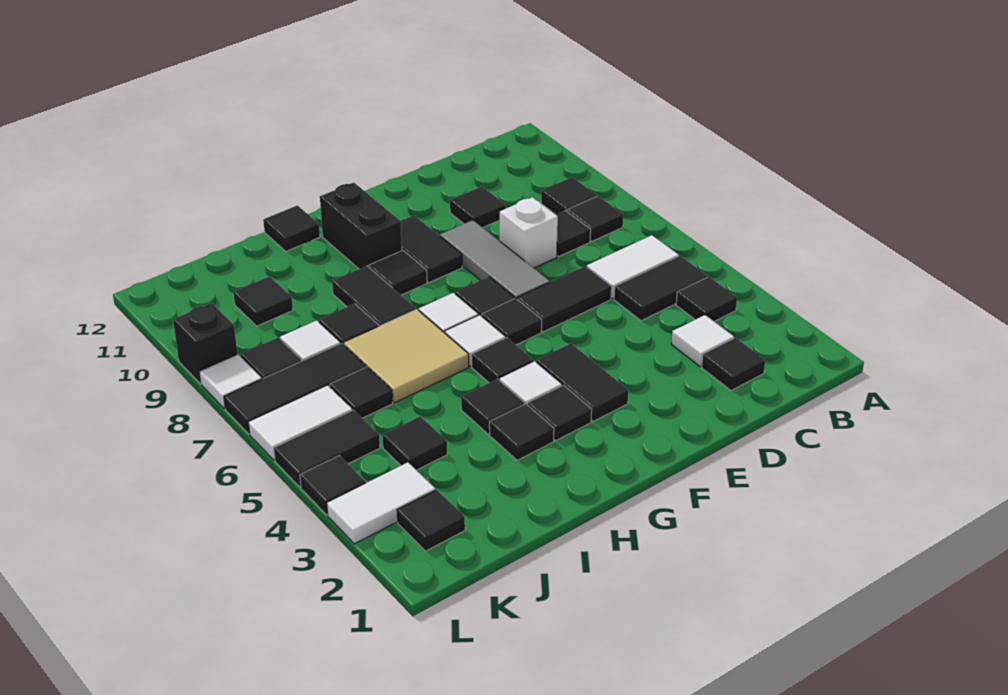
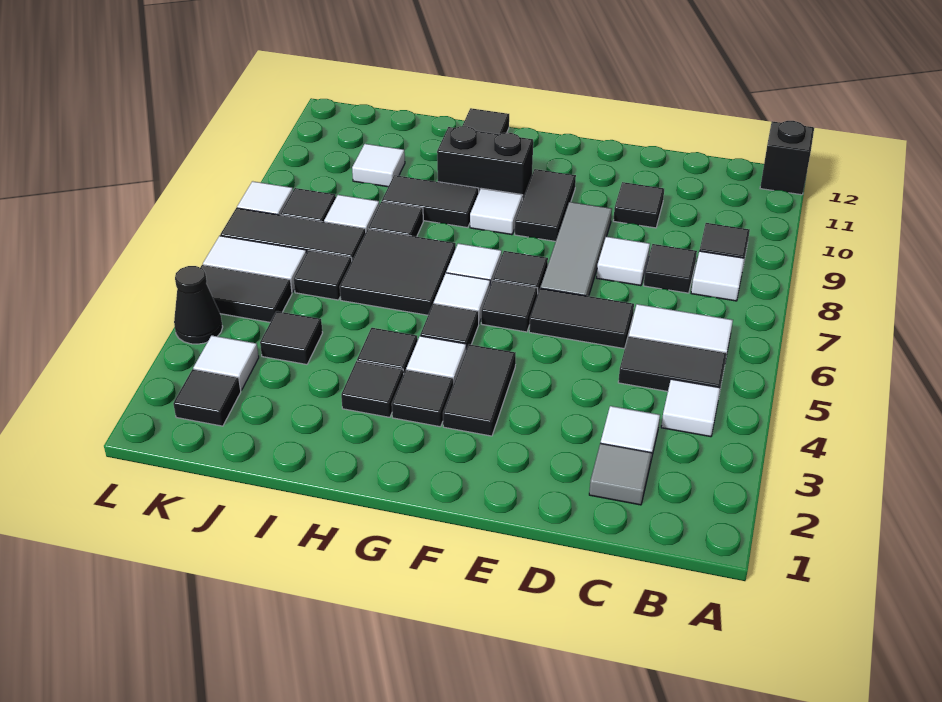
black tile B4 level 1 -> white tile B4 level 1
black tile B8 level 1 -> white tile B8 level 1
black tile C2 level 1 -> grey tile C2 level 1
white brick D8 level 1 -> white tile D8 level 1
black tile G9 level 1 -> white tile G9 level 1
black brick G10:G11 level 1 -> black brick G10:H10 level 1
tan tile H6:I7 level 1 -> black tile H6:I7 level 1
black tile H8:H9 level 1 -> black tile H9:I9 level 1
black tile J10 level 1 -> white tile J10 level 1
white tile K3:L3 level 1 -> white tile K3 level 1
black tile L4 level 1 -> black cone L4 level 1
black brick L9 level 1 -> black brick A12 level 1

